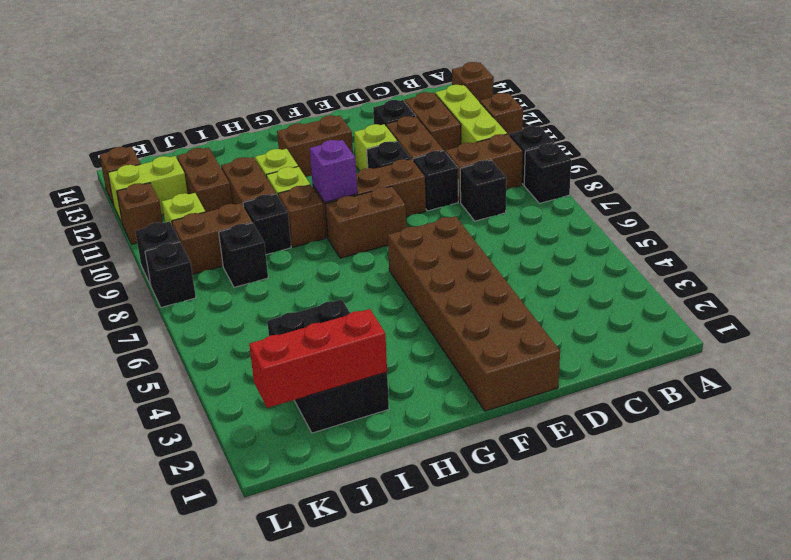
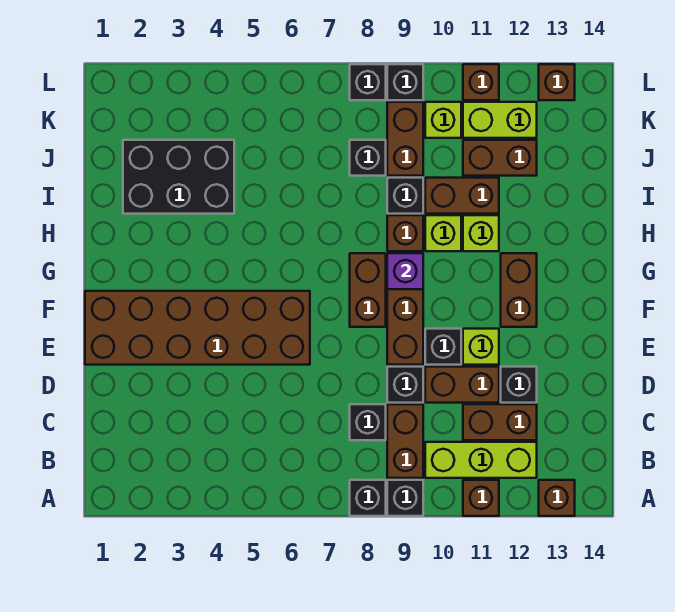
red brick I2:K2 level 2 -> none
lime brick K12:L12 level 1 -> lime brick K11:K12 level 1

